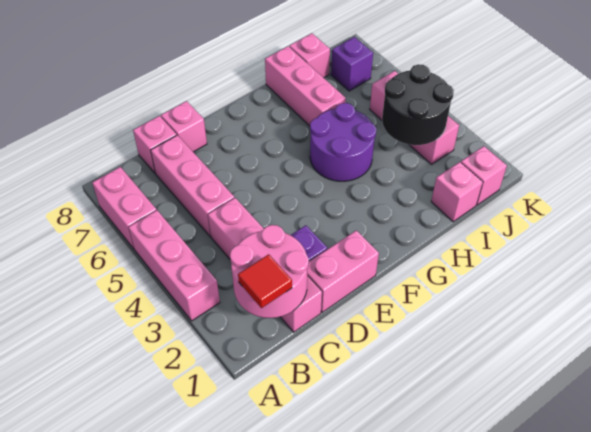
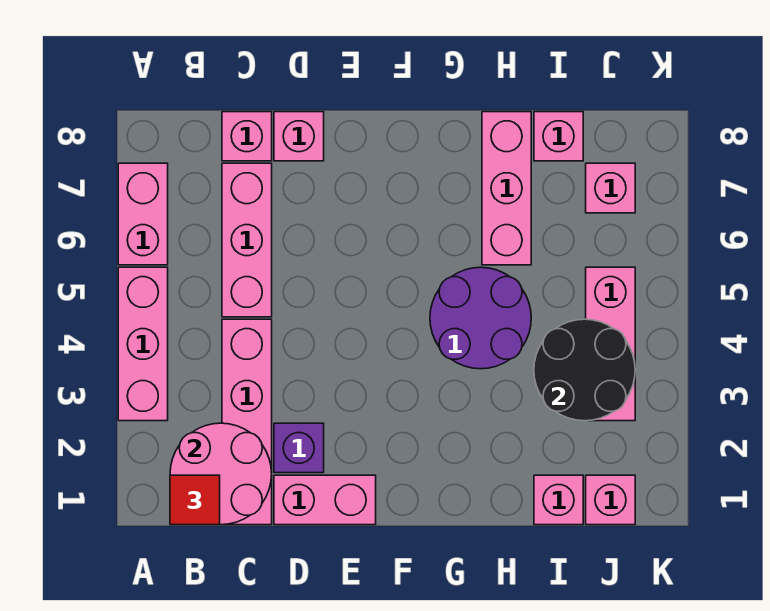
purple brick J7 level 1 -> pink brick J7 level 1

